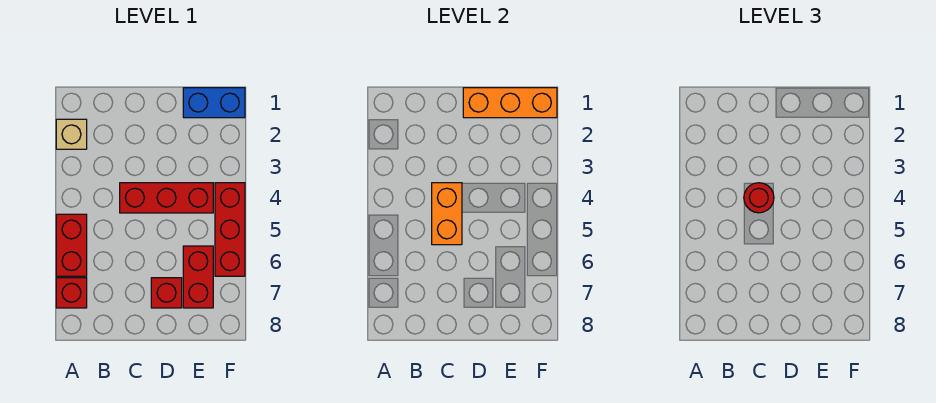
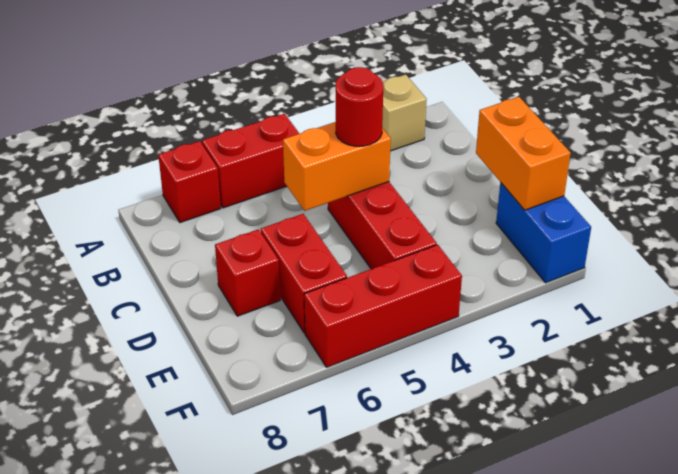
orange brick D1:F1 level 2 -> orange brick D1:E1 level 2
red brick E6:E7 level 1 -> red brick D6:E6 level 1

